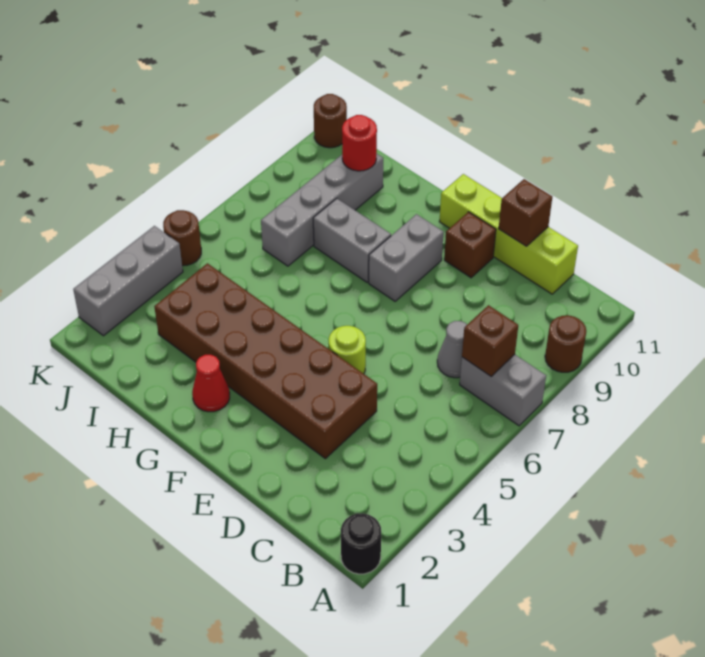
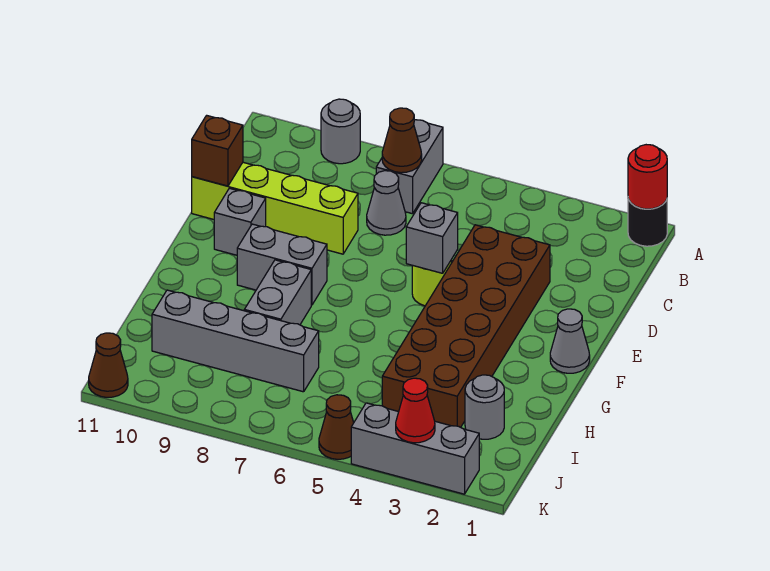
brown round brick A9 level 1 -> grey round brick A9 level 1
brown brick B7 level 2 -> brown cone B7 level 2
lime brick C11:F11 level 1 -> lime brick D8:D11 level 1
none -> grey brick E5 level 2
brown brick E10 level 1 -> grey brick E10 level 1
none -> grey cone F1 level 1
red cone G2 level 1 -> red cone K3 level 2
none -> grey round brick I2 level 1
red round brick I10 level 2 -> red round brick A1 level 2
brown round brick K5 level 1 -> brown cone K5 level 1
brown round brick K11 level 1 -> brown cone K11 level 1

